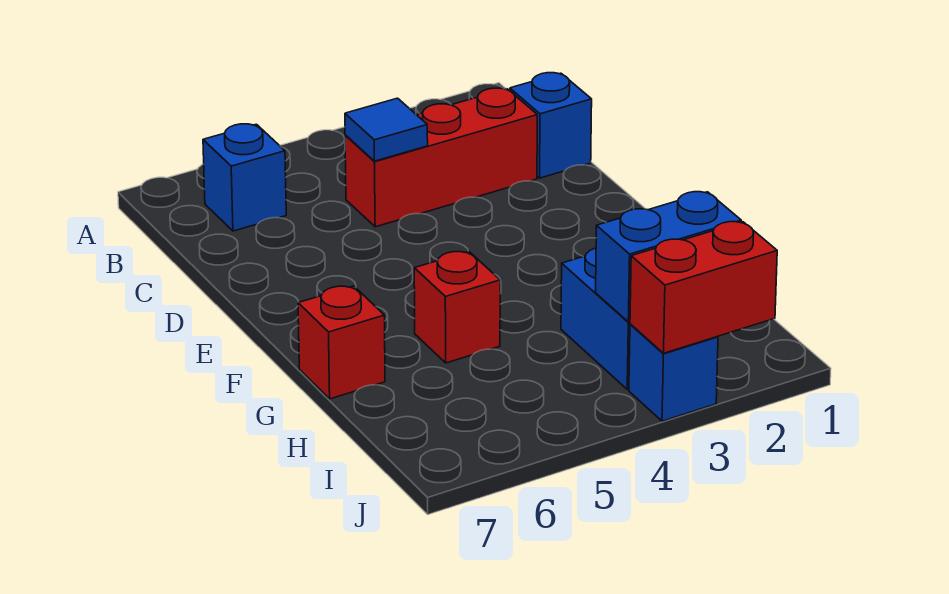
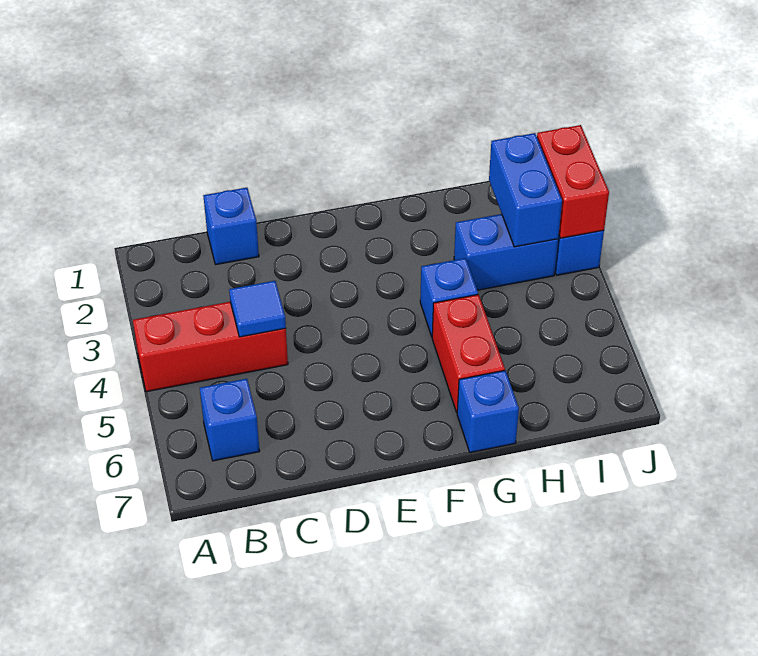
red brick C2:C4 level 1 -> red brick A4:C4 level 1
none -> blue brick G4 level 1
red brick G5 level 1 -> red brick G5:G6 level 1
red brick G7 level 1 -> blue brick G7 level 1

